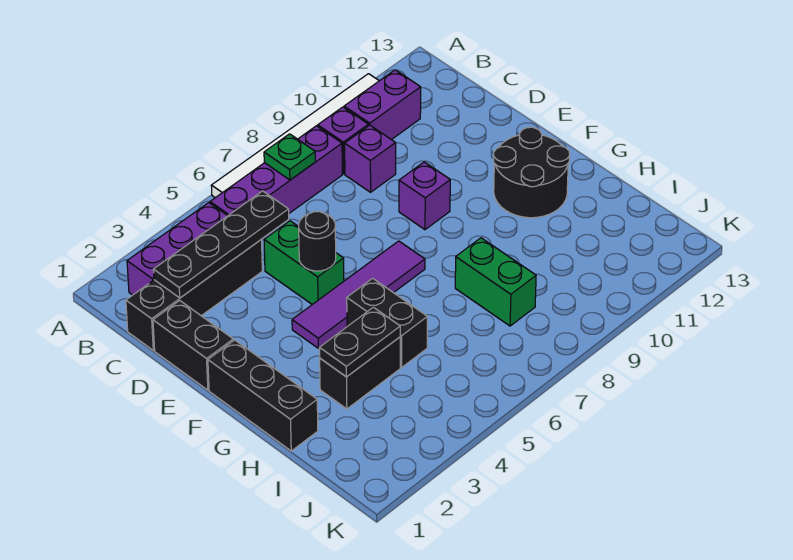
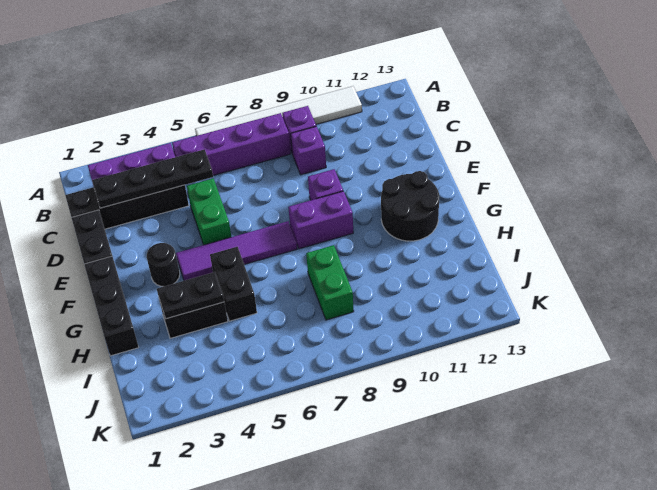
green plate B7 level 2 -> none
purple brick B10:B11 level 1 -> purple brick F8:F9 level 1
black round brick E5 level 2 -> black round brick F3 level 1

